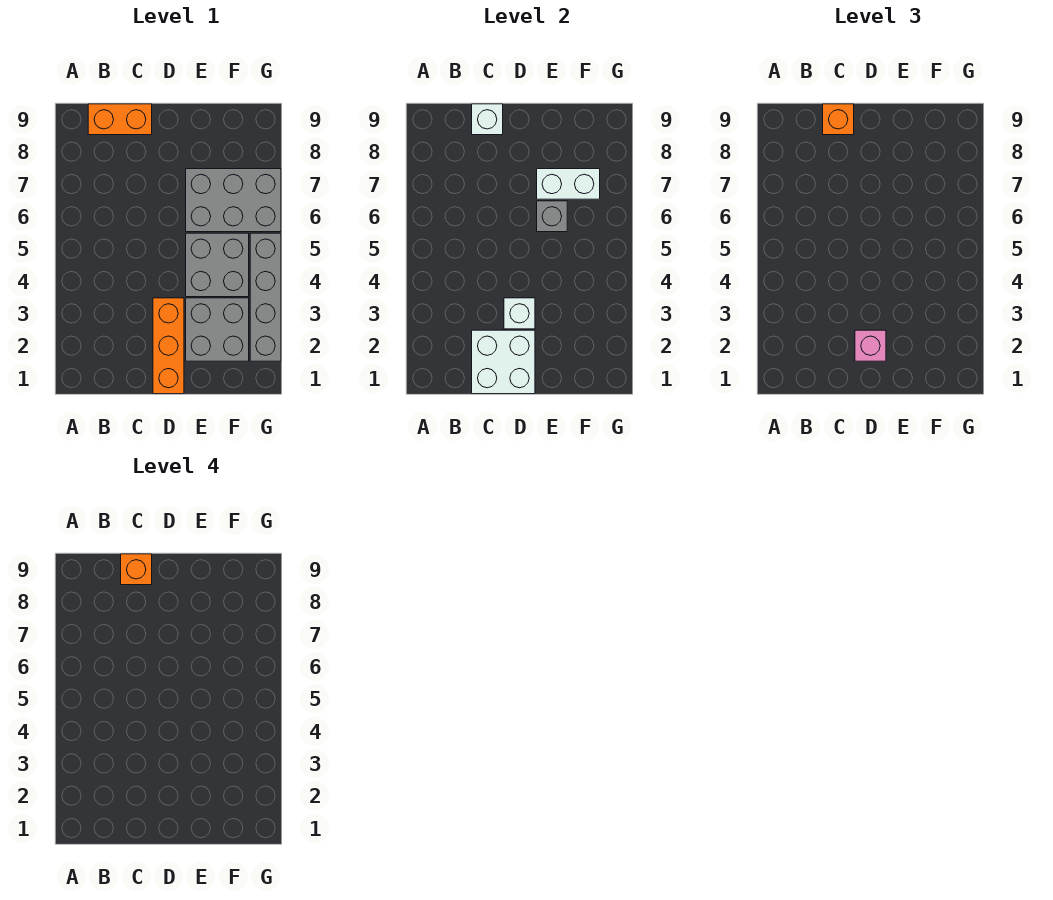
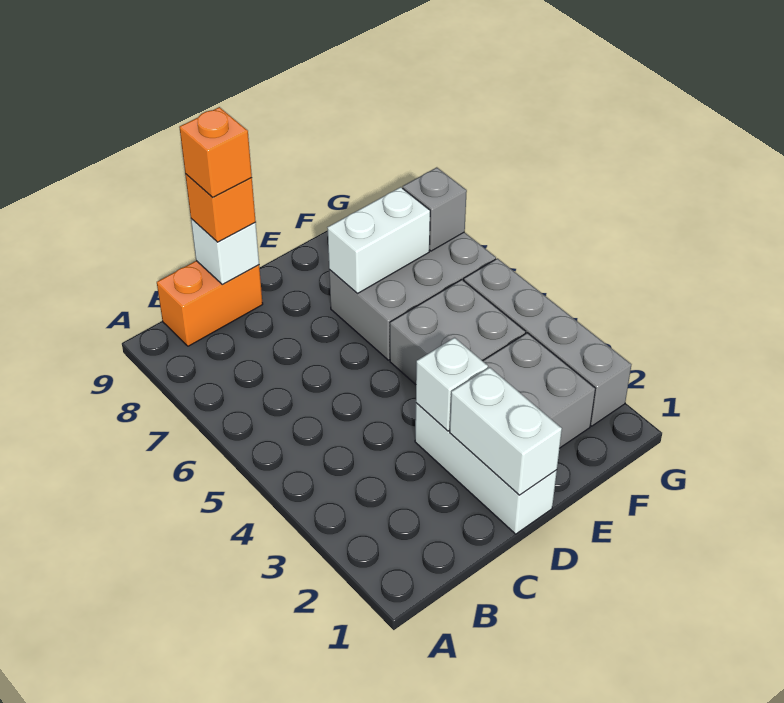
white brick C1:D2 level 2 -> white brick D1:D2 level 2
orange brick D1:D3 level 1 -> white brick D1:D3 level 1
pink brick D2 level 3 -> none
grey brick E6 level 2 -> grey brick G7 level 2

